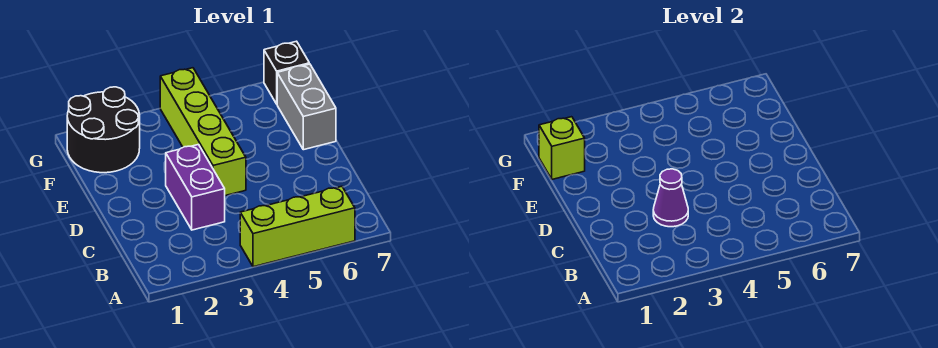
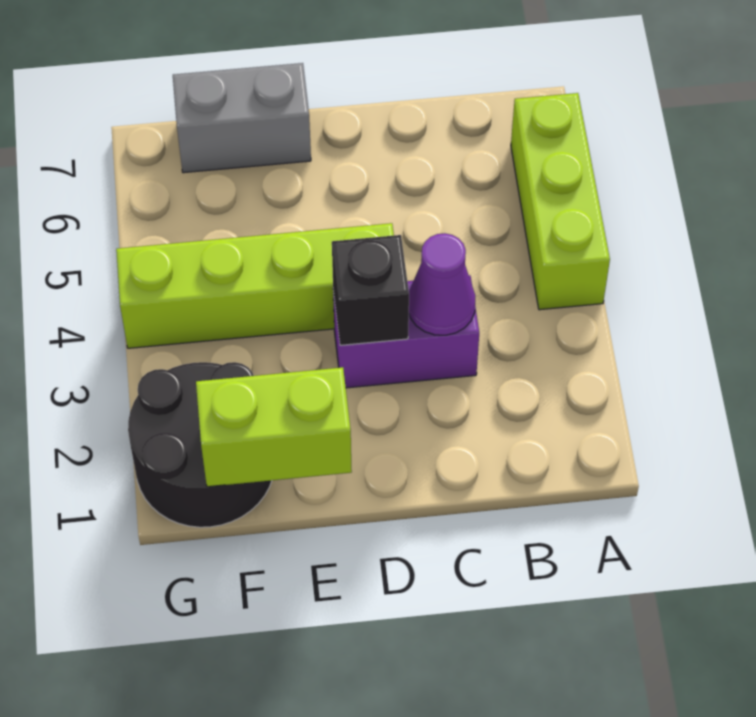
lime brick F1 level 2 -> lime brick E1:F1 level 2
black brick G7 level 1 -> black brick D3 level 2

